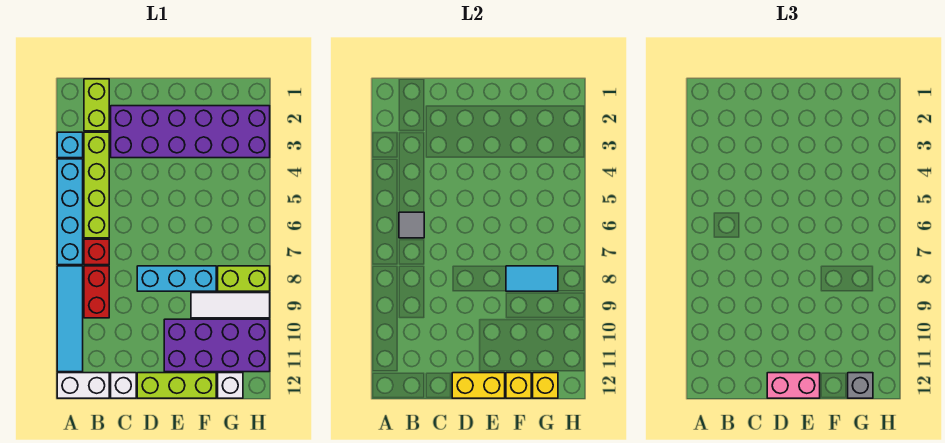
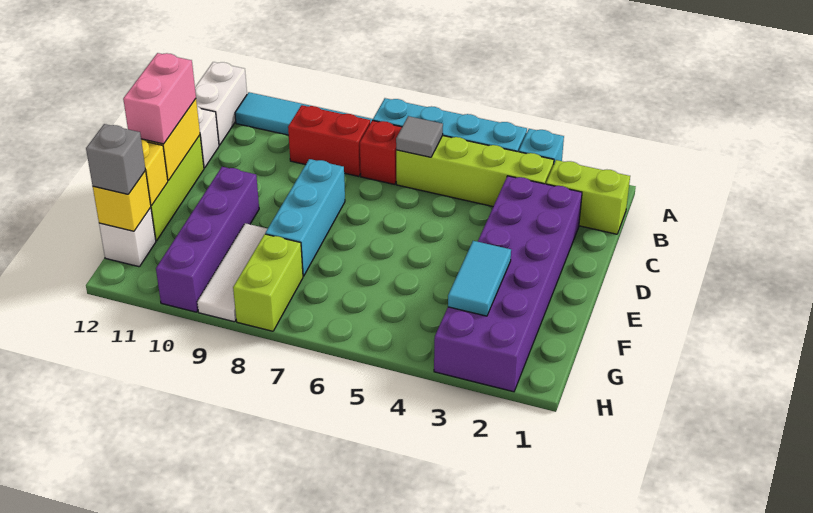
purple brick E10:H11 level 1 -> purple brick E10:H10 level 1
cyan tile F8:G8 level 2 -> cyan tile F3:G3 level 2

